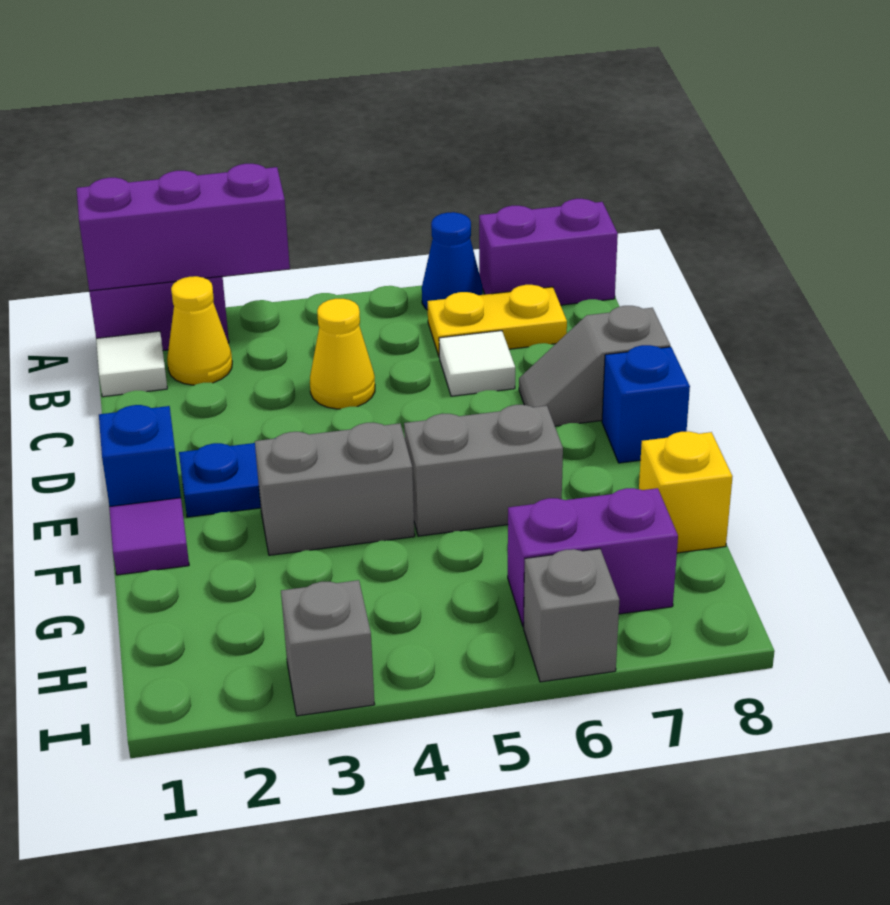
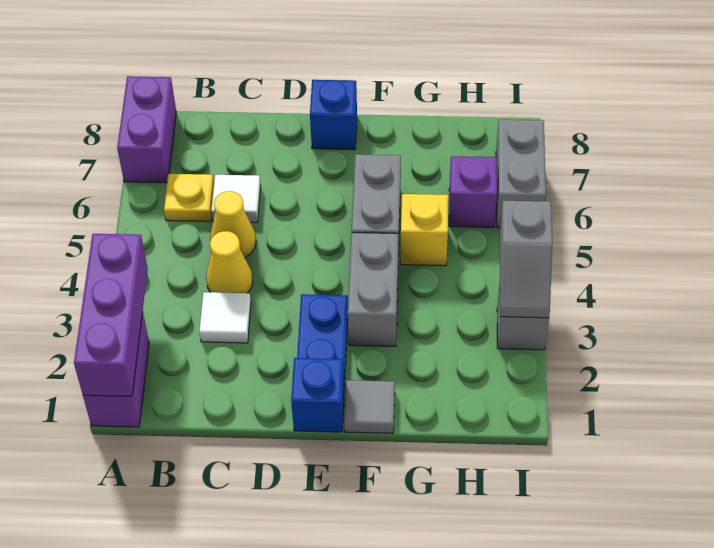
blue cone A6 level 1 -> none
white tile B1 level 1 -> white tile C3 level 1
yellow cone B2 level 1 -> yellow cone C5 level 1
yellow plate B6:B7 level 1 -> yellow plate B6 level 1
grey slope D7:D8 level 1 top 8 -> grey slope I3:I4 level 2 top 4
purple tile F1 level 1 -> grey tile F1 level 1
yellow brick G8 level 1 -> yellow brick G5 level 1
purple brick H6:H7 level 1 -> purple brick H6 level 1
grey brick I6 level 1 -> grey brick I6:I7 level 1

